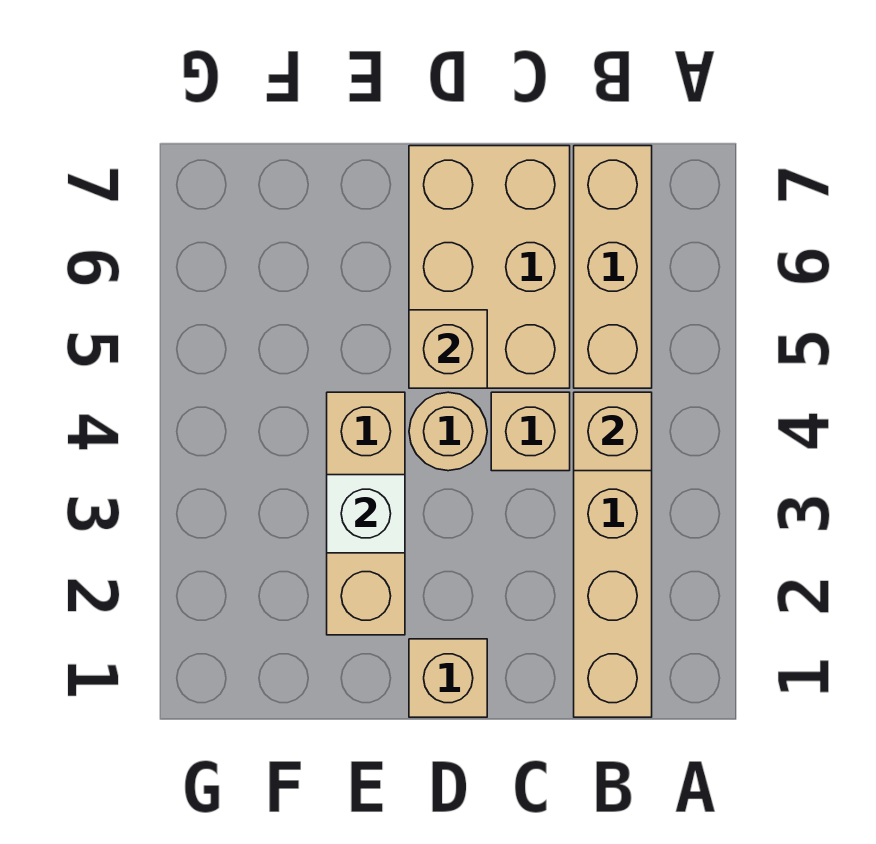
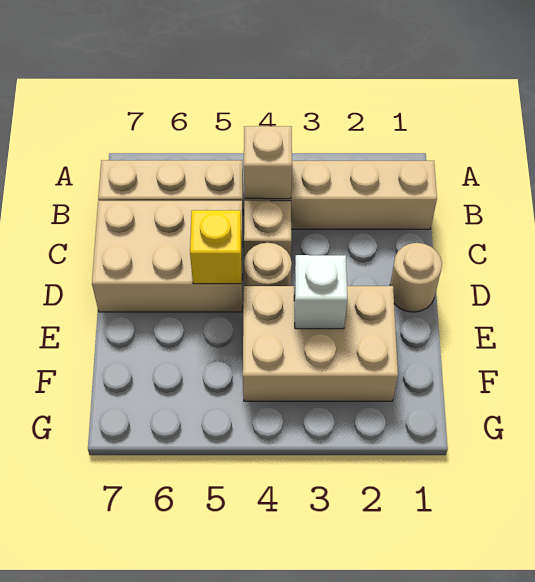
tan brick D1 level 1 -> tan round brick D1 level 1
tan brick D5 level 2 -> yellow brick D5 level 2
tan brick E2:E4 level 1 -> tan brick E2:F4 level 1

